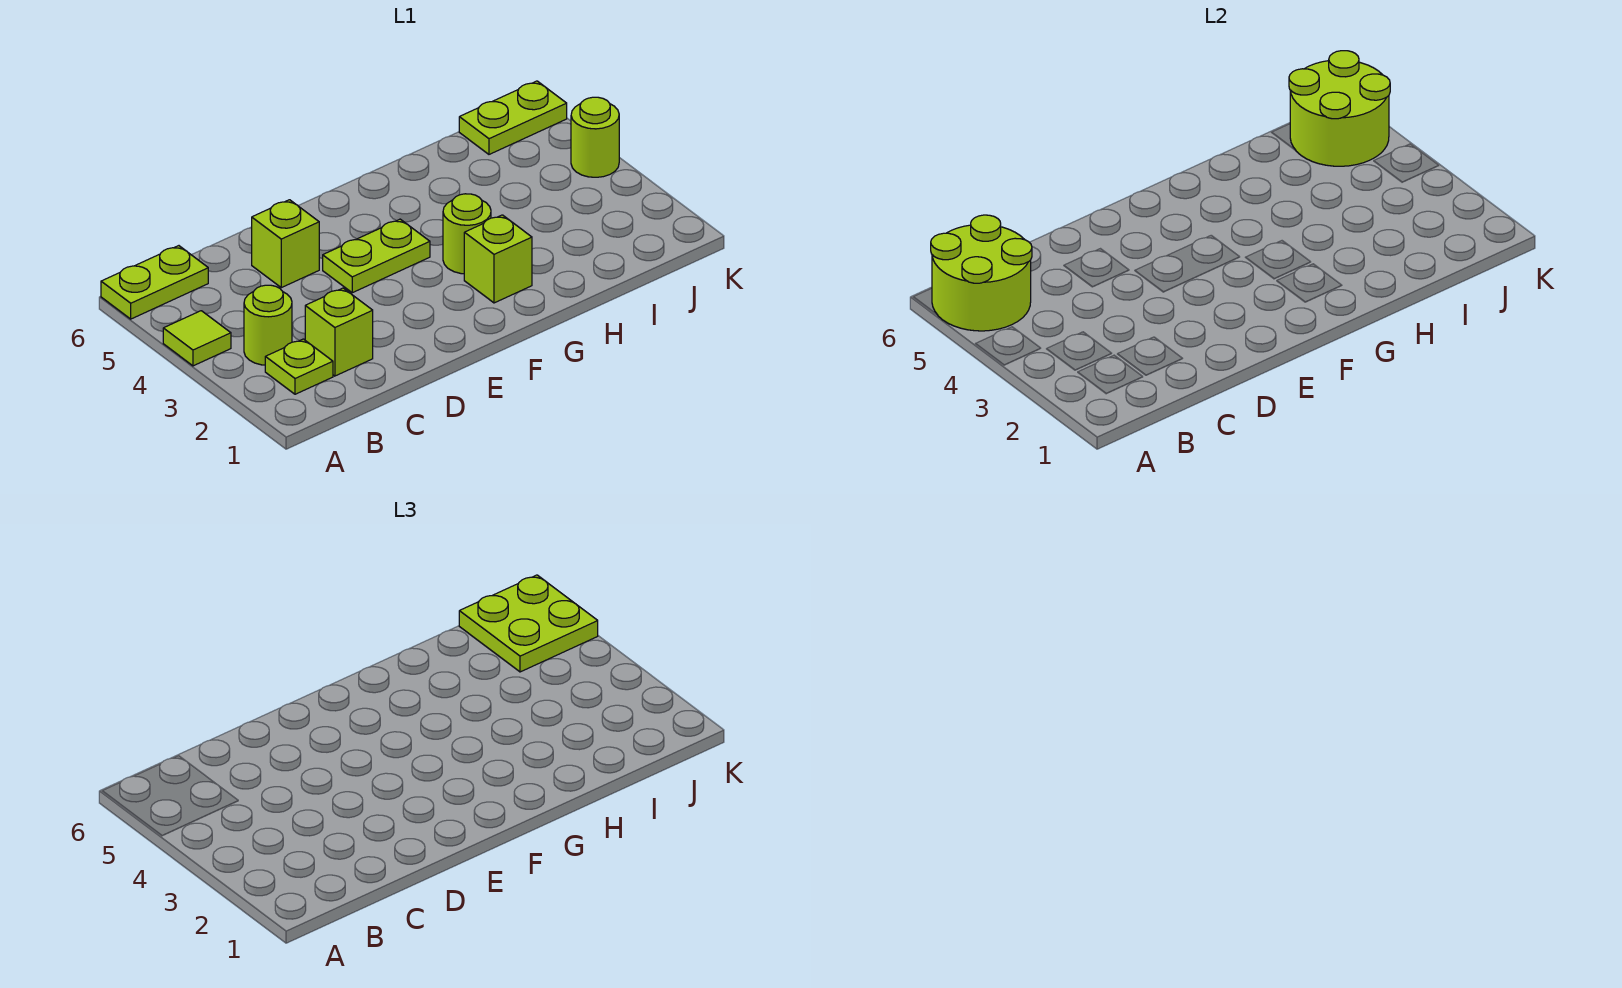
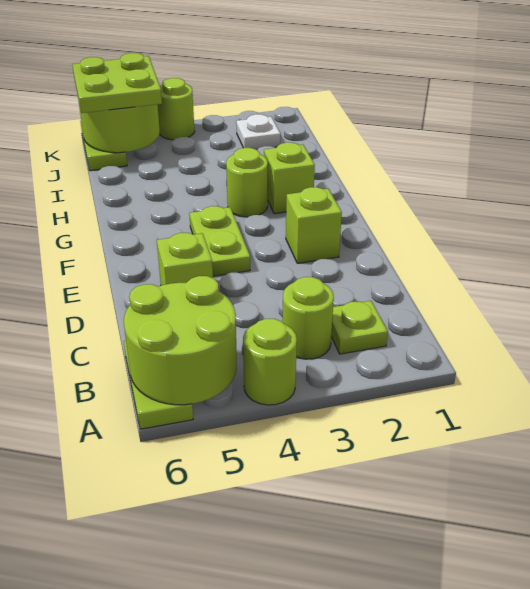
lime tile A4 level 1 -> lime round brick A4 level 1
lime brick C2 level 1 -> lime brick E2 level 1
none -> white plate J2 level 1

